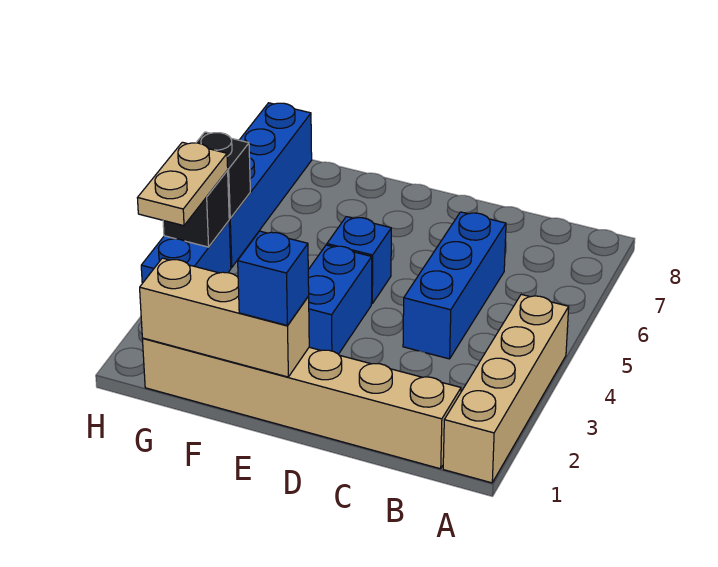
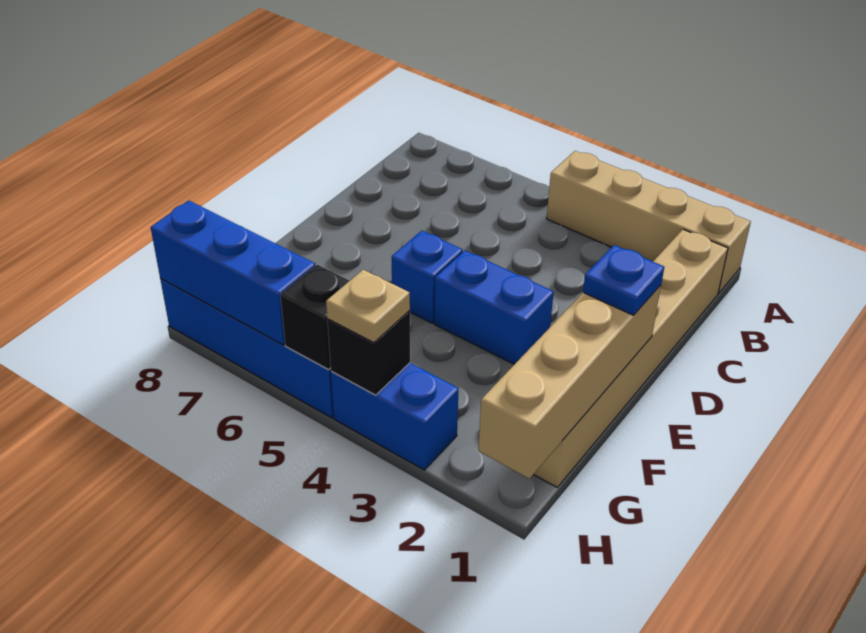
blue brick C4:C6 level 1 -> blue brick H6:H8 level 2
tan brick E1:G1 level 2 -> tan brick E1:H1 level 2
blue brick E1 level 3 -> blue plate E1 level 3
tan plate H3:H4 level 3 -> tan plate H4 level 3

